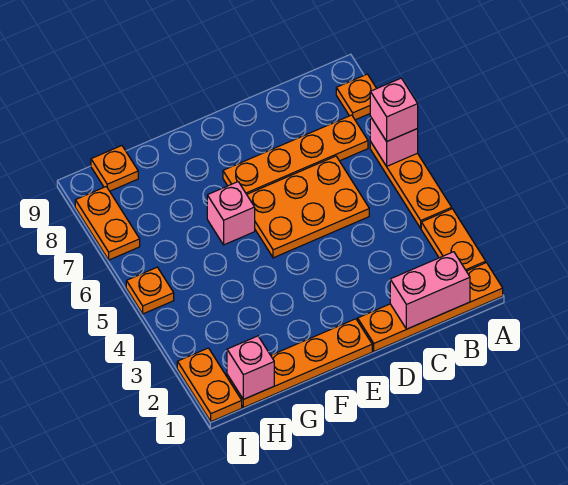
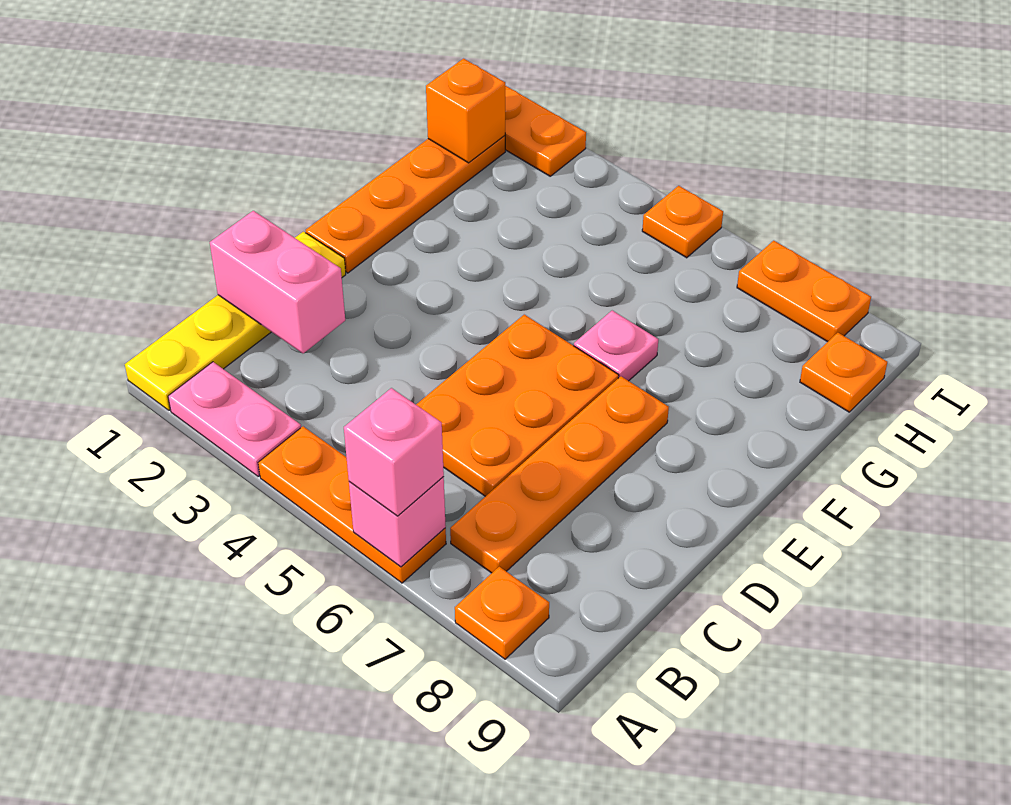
orange plate A1:D1 level 1 -> yellow plate A1:D1 level 1
orange plate A2:A3 level 1 -> pink plate A2:A3 level 1
pink brick B1:C1 level 2 -> pink brick C1:C2 level 2
pink brick F6 level 1 -> pink plate F6 level 1
pink brick H1 level 2 -> orange brick H1 level 2

